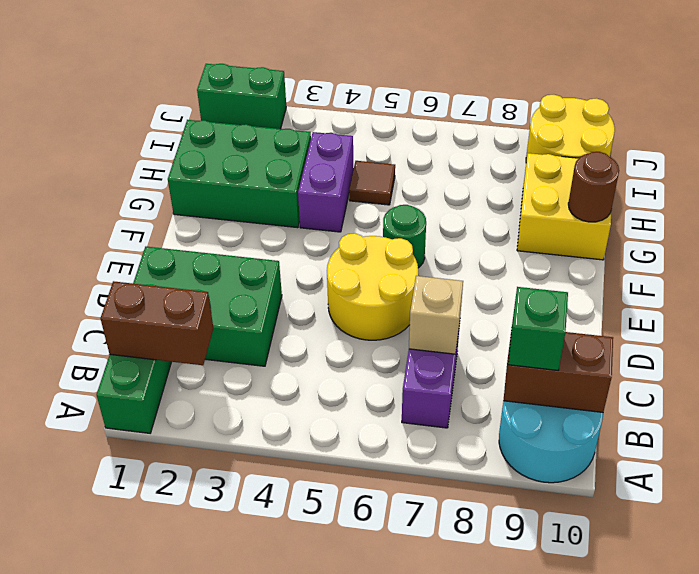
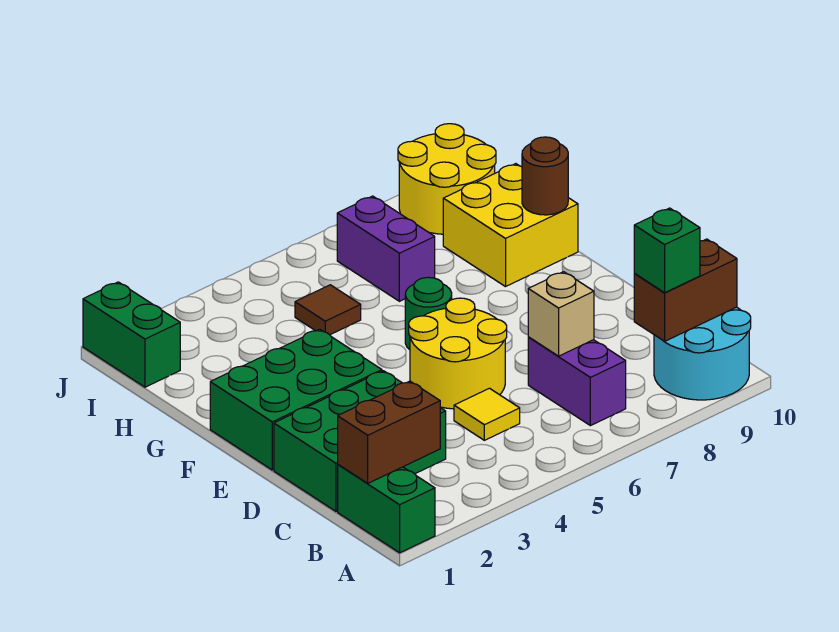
none -> yellow tile C5 level 1
green brick G1:H3 level 1 -> green brick E1:F3 level 1
purple brick G4:H4 level 1 -> purple brick H7:I7 level 1
green brick J1:J2 level 1 -> green brick I1:J1 level 1

